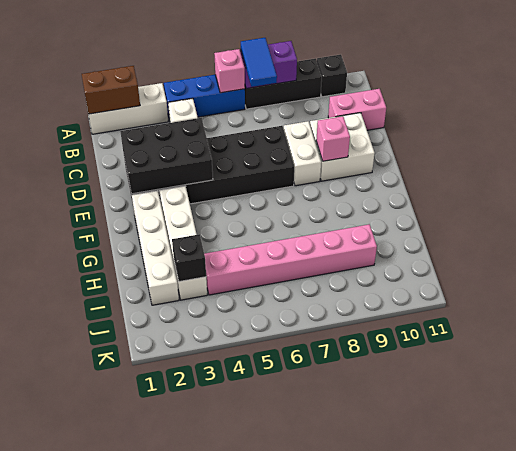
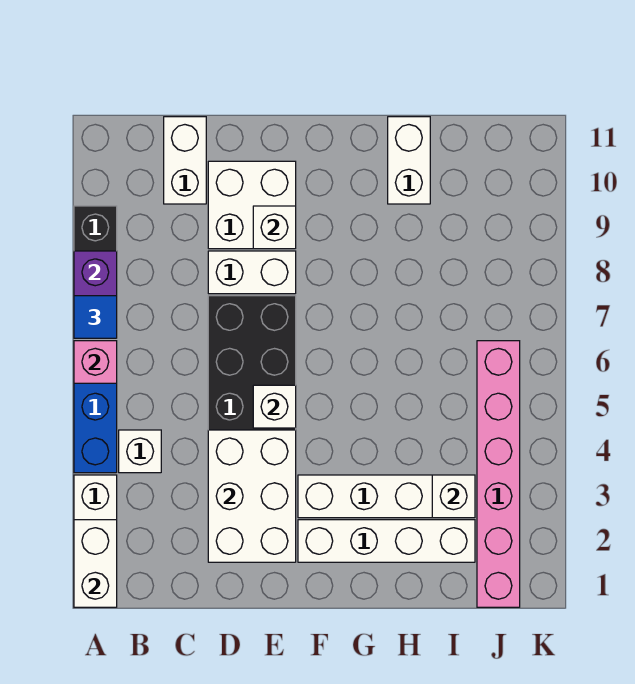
brown brick A1:A2 level 2 -> white brick A1:A2 level 2
blue tile A7:B7 level 3 -> blue tile A7 level 3
black brick A10 level 1 -> none
pink brick C10:C11 level 1 -> white brick C10:C11 level 1
black brick D2:E4 level 2 -> white brick D2:E4 level 2
none -> white brick E5 level 2
pink brick E9 level 2 -> white brick E9 level 2
none -> white brick H10:H11 level 1
black brick I3 level 2 -> white brick I3 level 2
pink brick I4:I9 level 1 -> pink brick J1:J6 level 1

